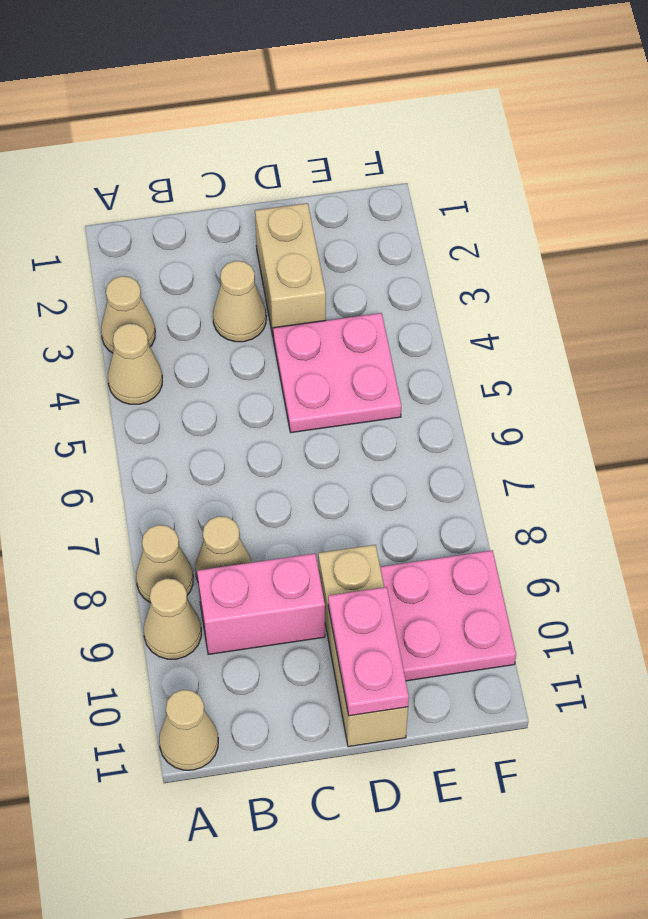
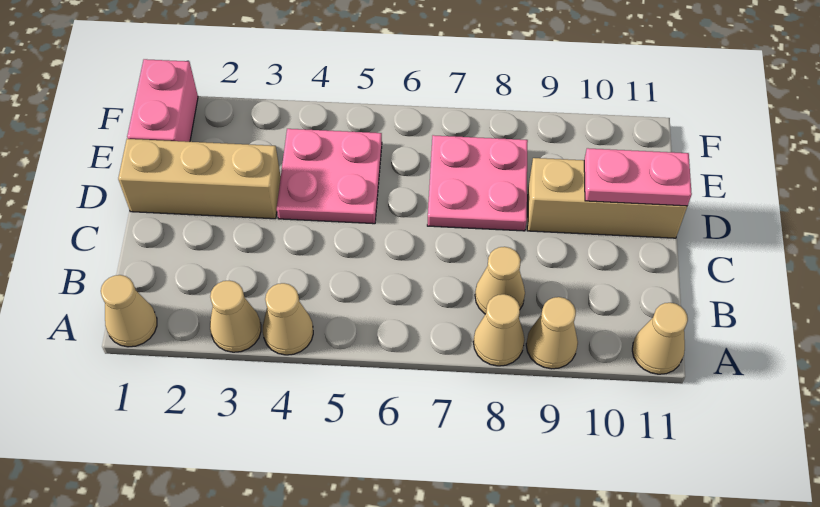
pink brick B9:C9 level 1 -> pink brick E1:F1 level 1
tan cone C3 level 1 -> tan cone A1 level 1
tan brick D2:D3 level 1 -> tan brick D1:D3 level 1
pink plate E9:F10 level 1 -> pink plate D7:E8 level 1

